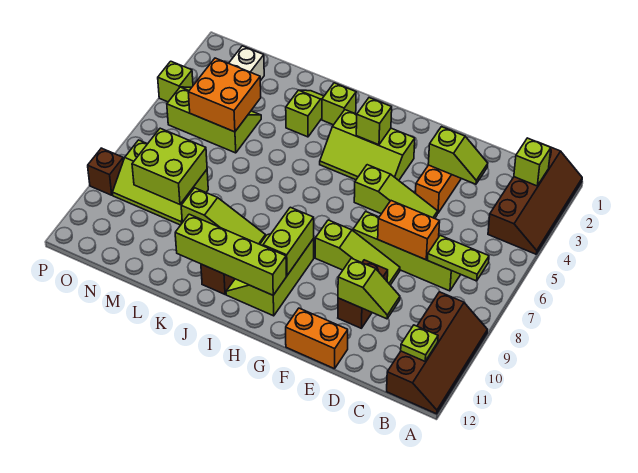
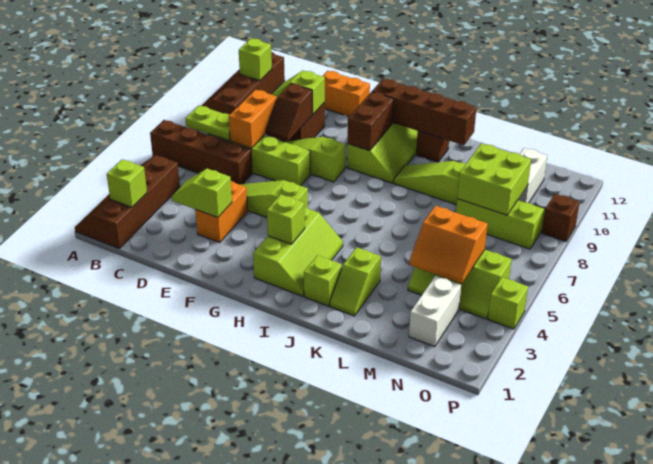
none -> brown brick A6:D6 level 1
lime plate B11 level 2 -> lime brick B11 level 2
orange brick D7:E7 level 2 -> orange brick D7:D8 level 2
none -> brown slope E8:E9 level 2 top 9
lime slope G3:I4 level 1 top 3 -> lime slope H2:I4 level 1 top H
lime brick H9:H10 level 2 -> brown brick H9:H10 level 2
lime brick H11:K11 level 2 -> brown brick H11:K11 level 2
orange brick M4:N5 level 2 -> orange slope M4:N5 level 2 top 5
none -> white brick N10:N11 level 1

